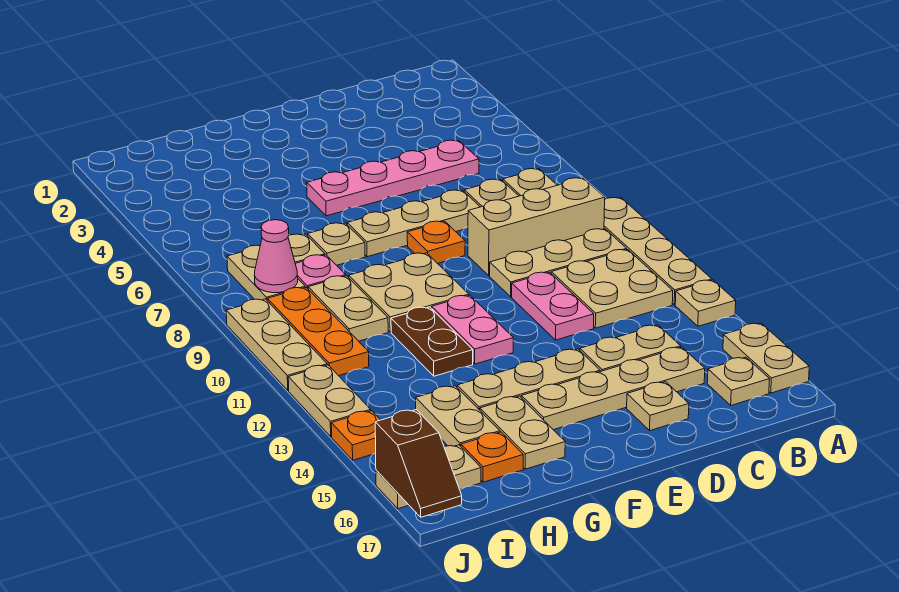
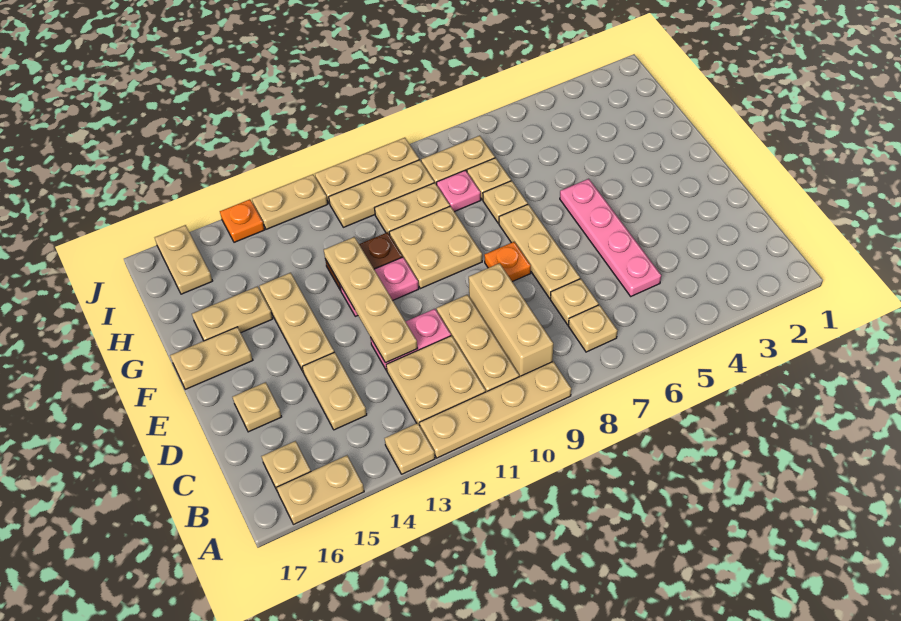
tan plate C15:F15 level 1 -> tan plate D12:G12 level 2
tan plate H14:H15 level 1 -> tan plate F16:F17 level 1
orange plate H16 level 1 -> none
pink cone I8 level 2 -> none
orange plate I9:I11 level 1 -> tan plate I9:I11 level 1
brown slope J16:J17 level 2 top 16 -> none

